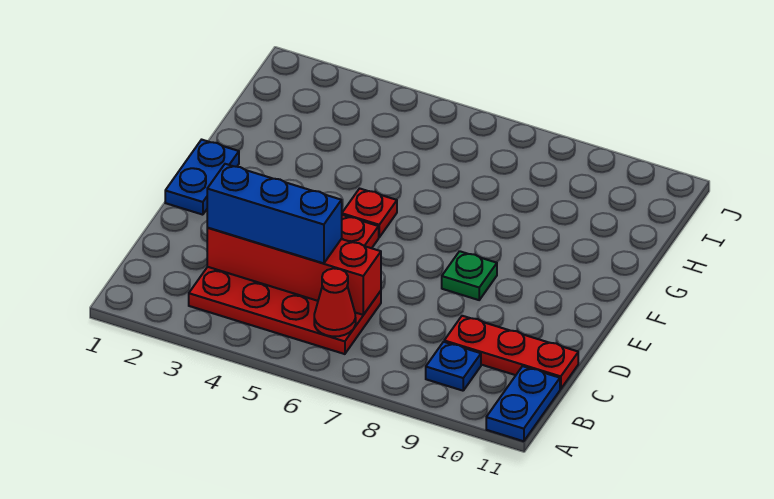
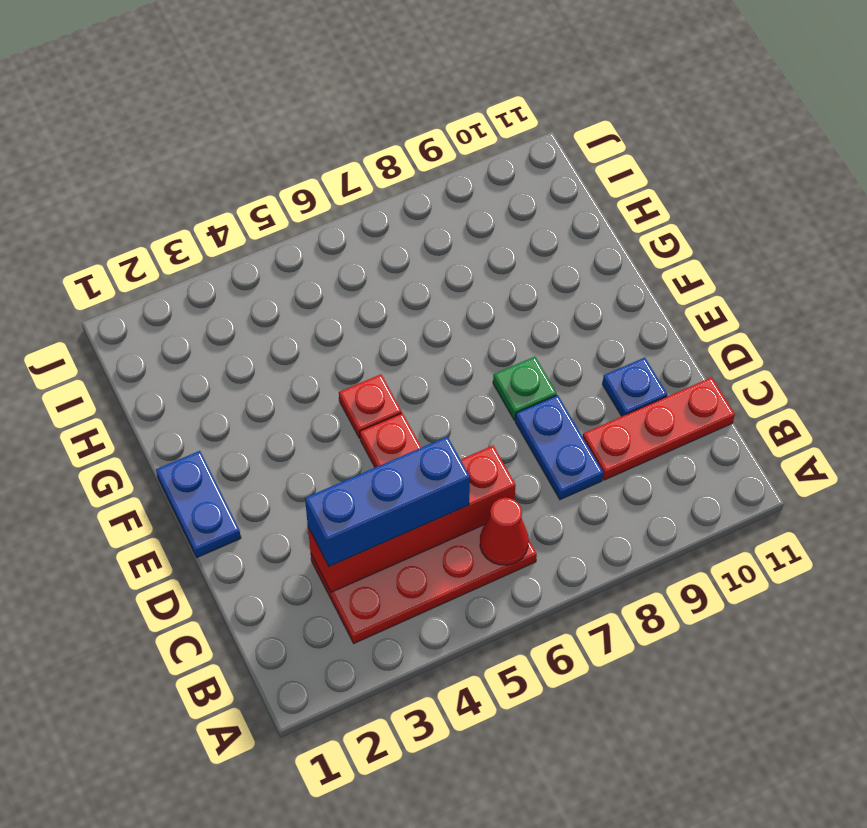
blue plate A11:B11 level 1 -> blue plate C8:D8 level 1
blue plate B9 level 1 -> blue plate D10 level 1

